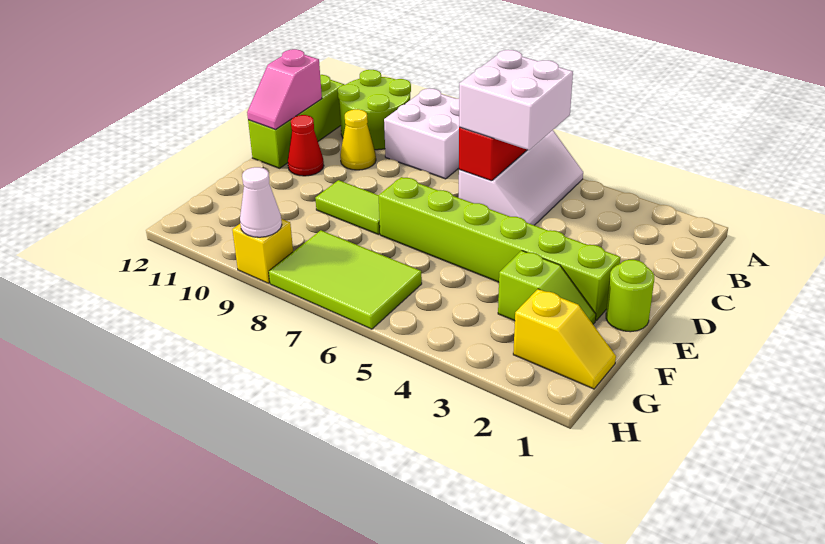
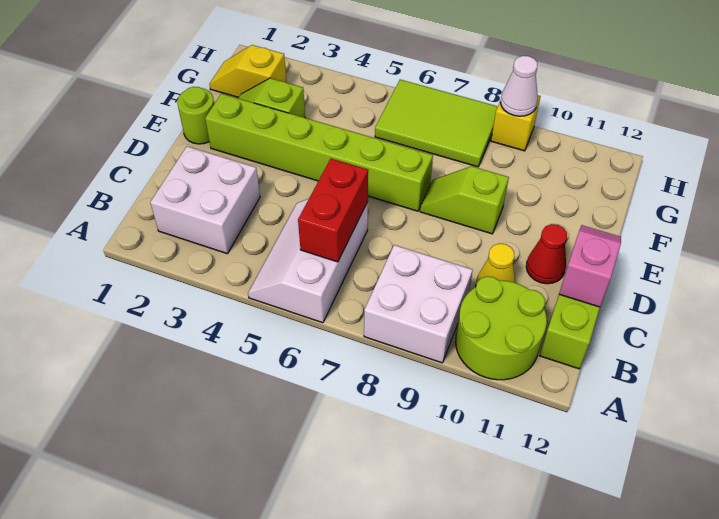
white brick B5:C6 level 3 -> white brick B2:C3 level 1
lime tile E8:E9 level 1 -> lime slope E8:E9 level 1 top 9

